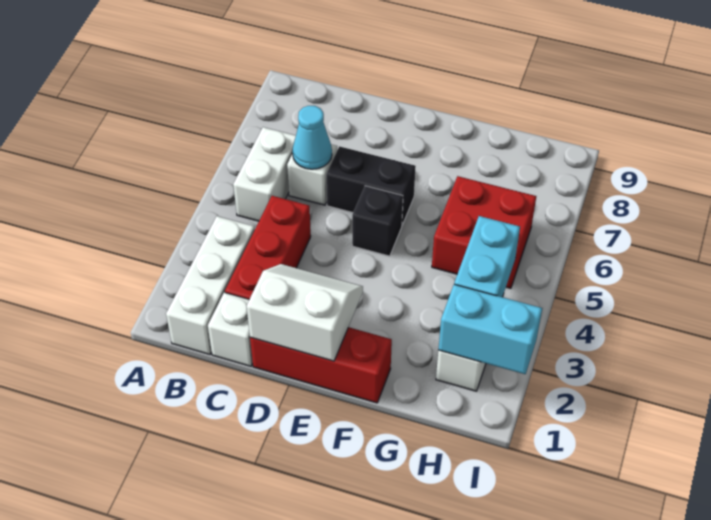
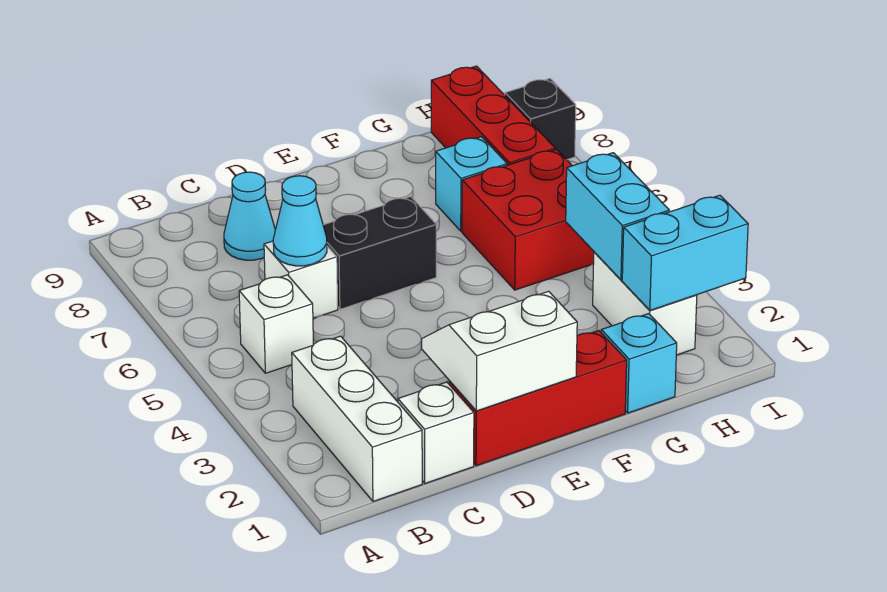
white brick B5:B6 level 1 -> white brick B5 level 1
red brick C2:C4 level 1 -> red brick H7:H9 level 1
none -> cyan cone C8 level 1
black brick E5 level 1 -> black brick I8 level 1
none -> cyan brick G1 level 1
none -> cyan brick G7 level 1

